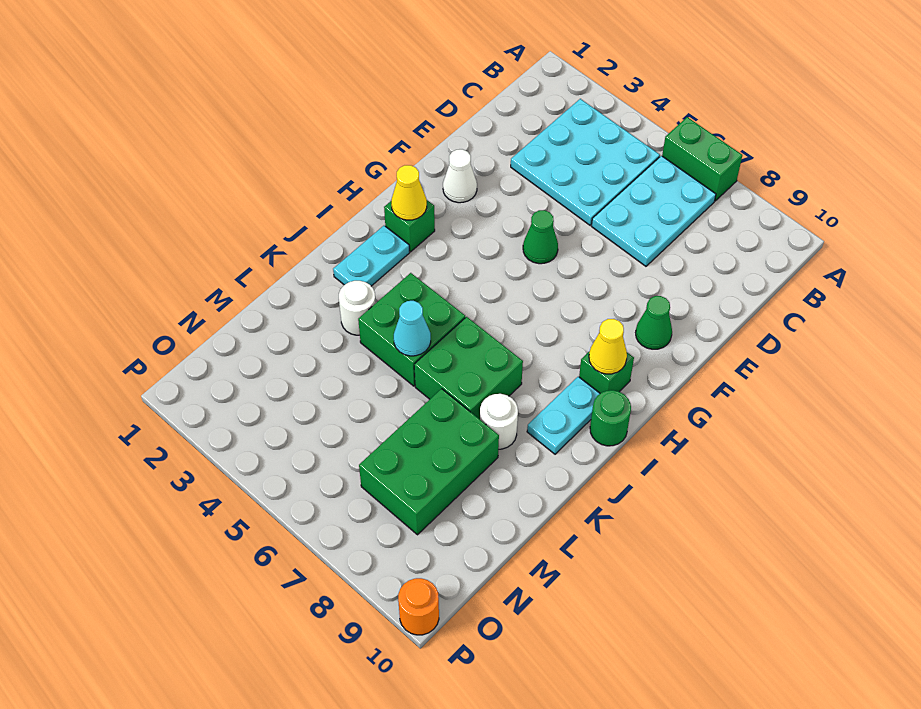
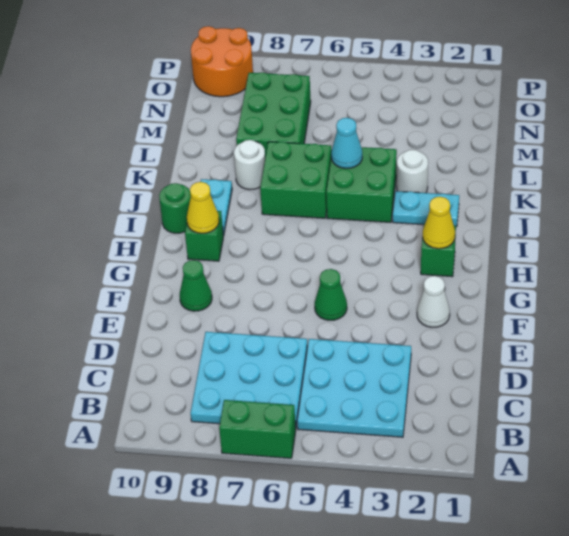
cyan plate B6:D7 level 1 -> cyan plate B6:D8 level 1
cyan plate I2:J2 level 1 -> cyan plate J2:J3 level 1
orange round brick P10 level 1 -> orange round brick O9:P10 level 1

